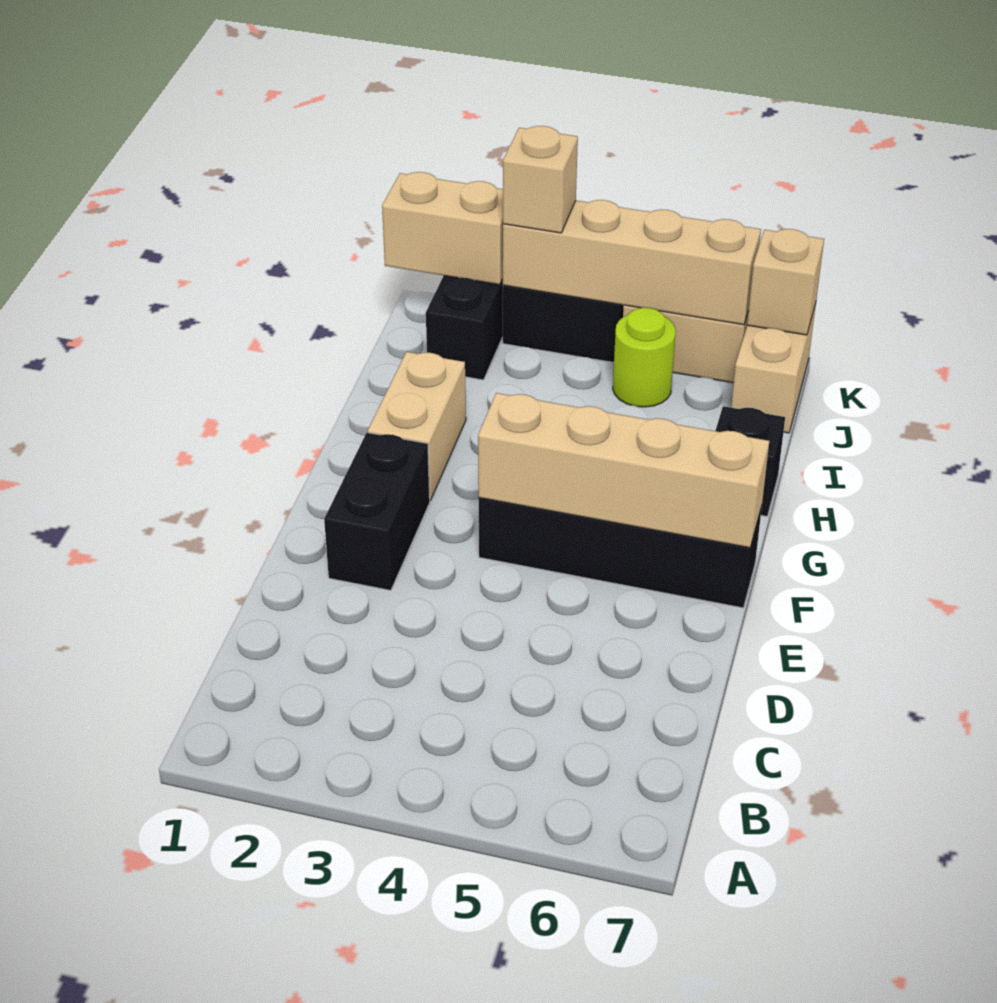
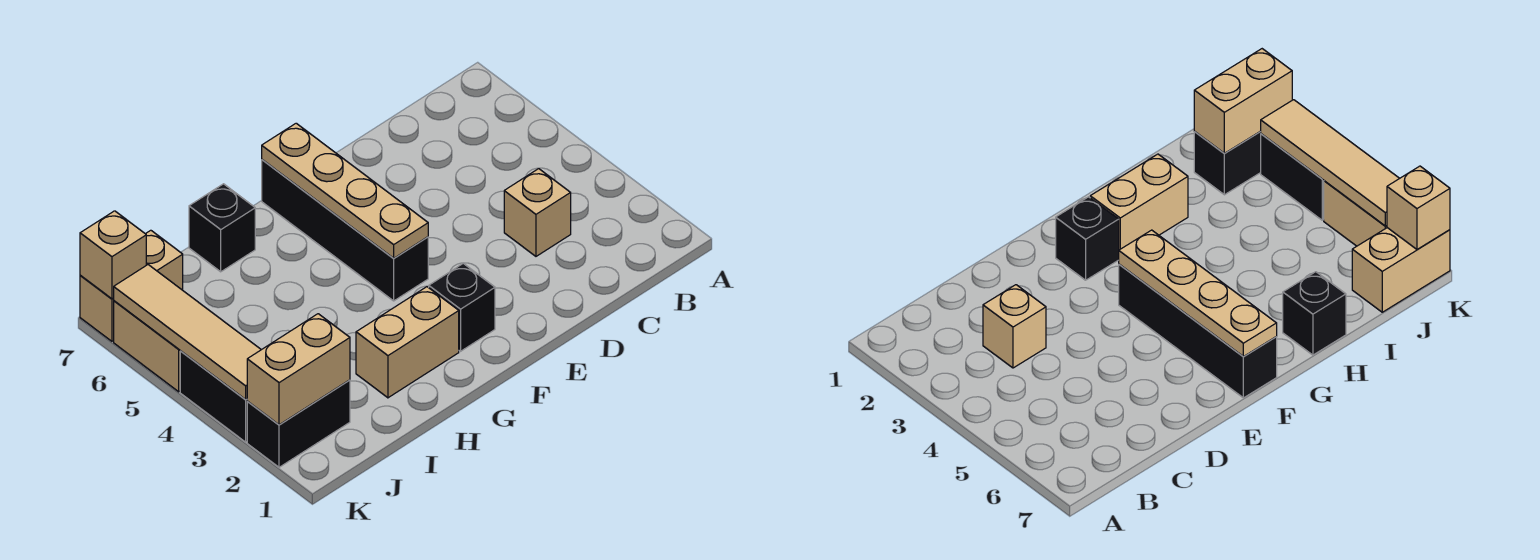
black brick E2:F2 level 1 -> black brick F2 level 1
tan brick F4:F7 level 2 -> tan plate F4:F7 level 2
lime round brick J5 level 1 -> none
tan brick K1:K2 level 2 -> tan brick J2:K2 level 2
tan brick K3:K6 level 2 -> tan tile K3:K6 level 2
tan brick K3 level 3 -> tan brick C3 level 1

